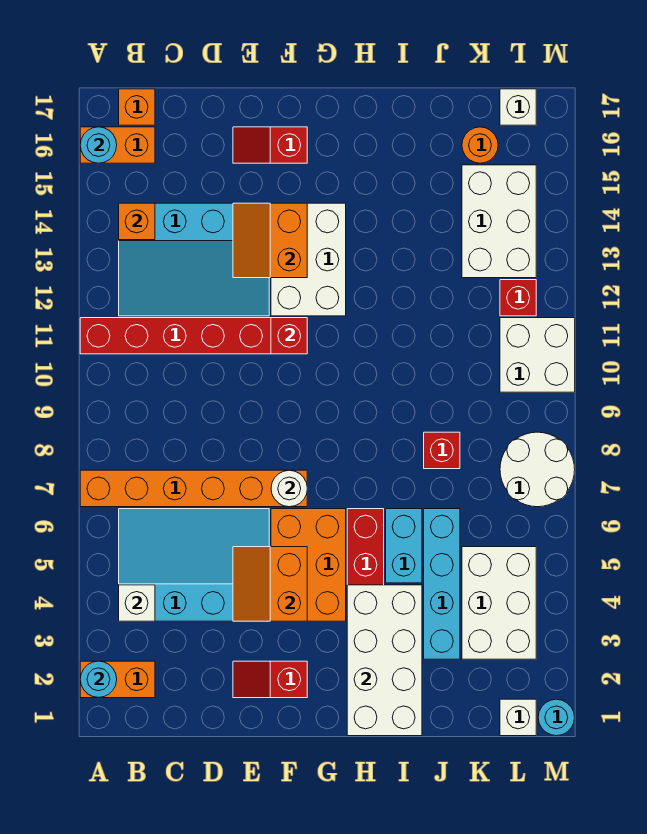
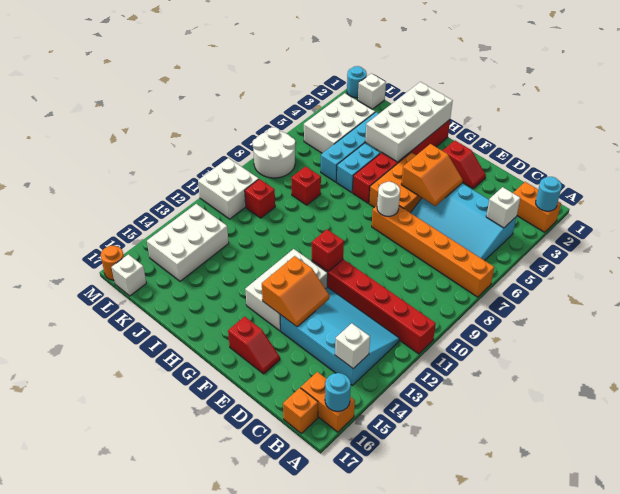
orange brick B14 level 2 -> white brick B14 level 2
orange round brick K16 level 1 -> orange round brick M17 level 1
red brick L12 level 1 -> red brick K10 level 1

